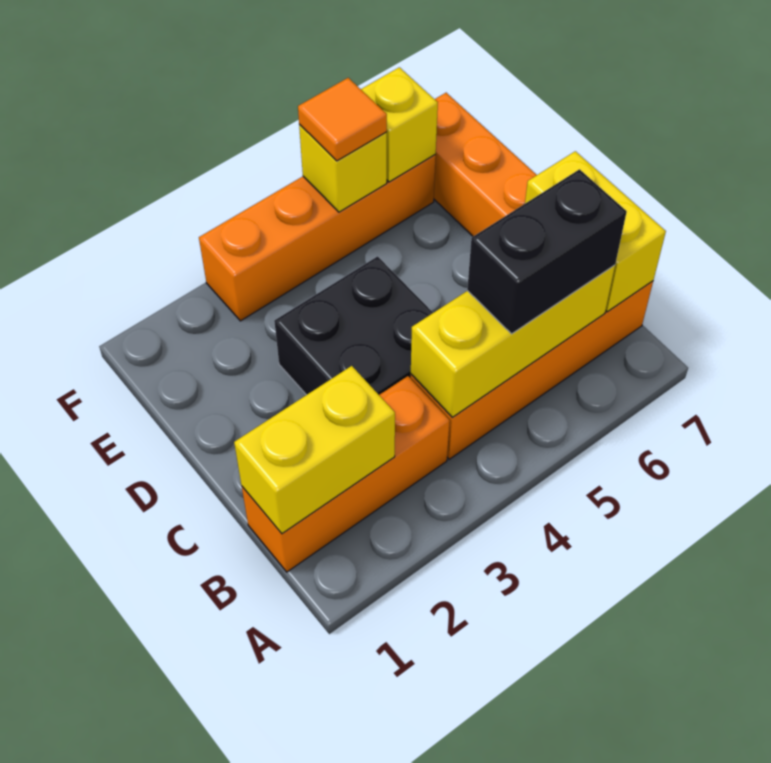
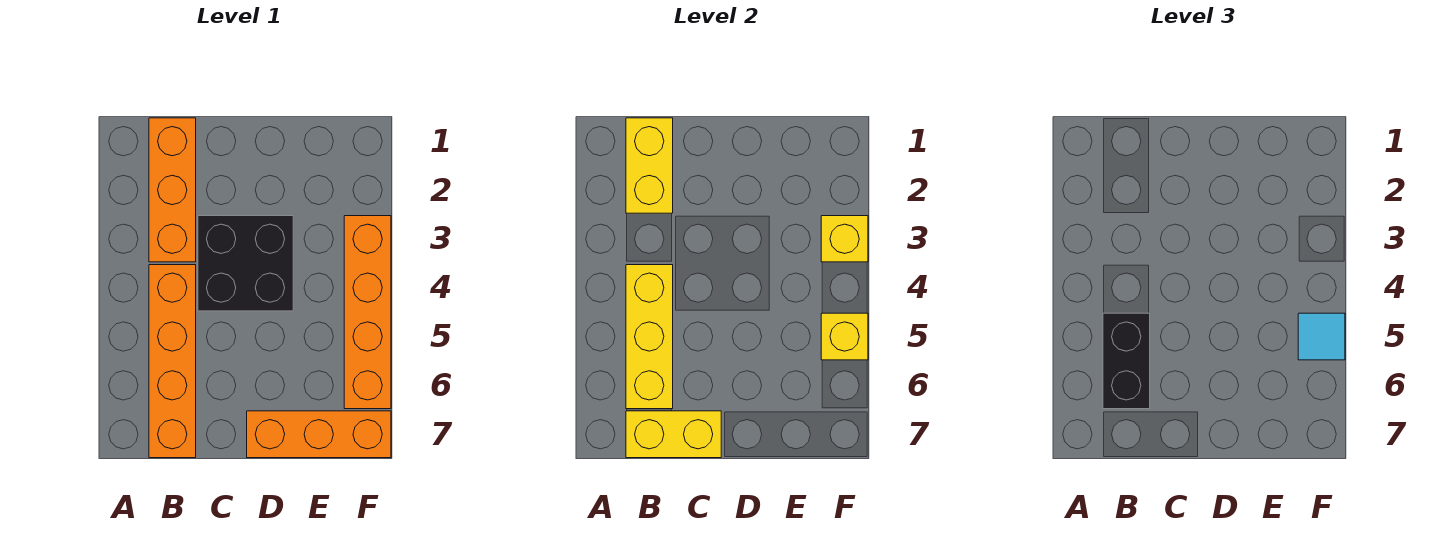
orange tile F5 level 3 -> cyan tile F5 level 3
yellow brick F6 level 2 -> yellow brick F3 level 2

